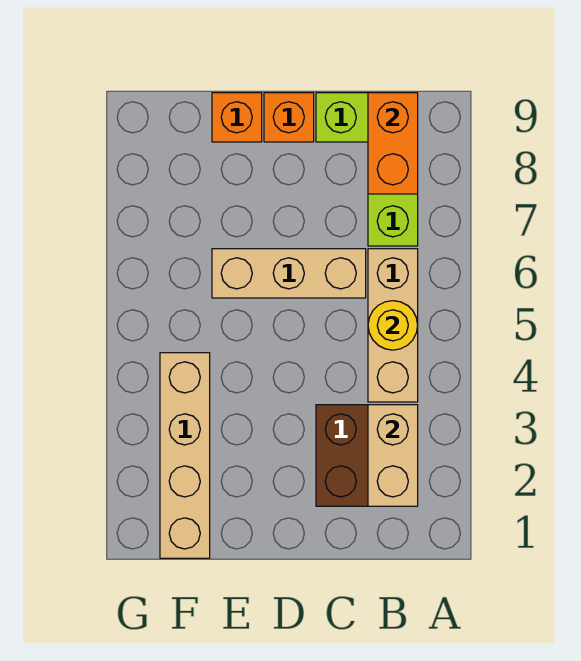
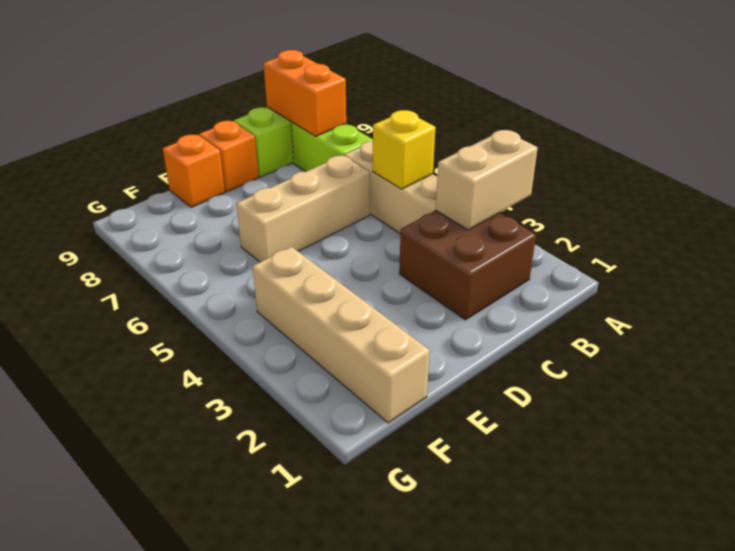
tan brick B2:B3 level 2 -> tan brick A3:B3 level 2
yellow round brick B5 level 2 -> yellow brick B5 level 2

